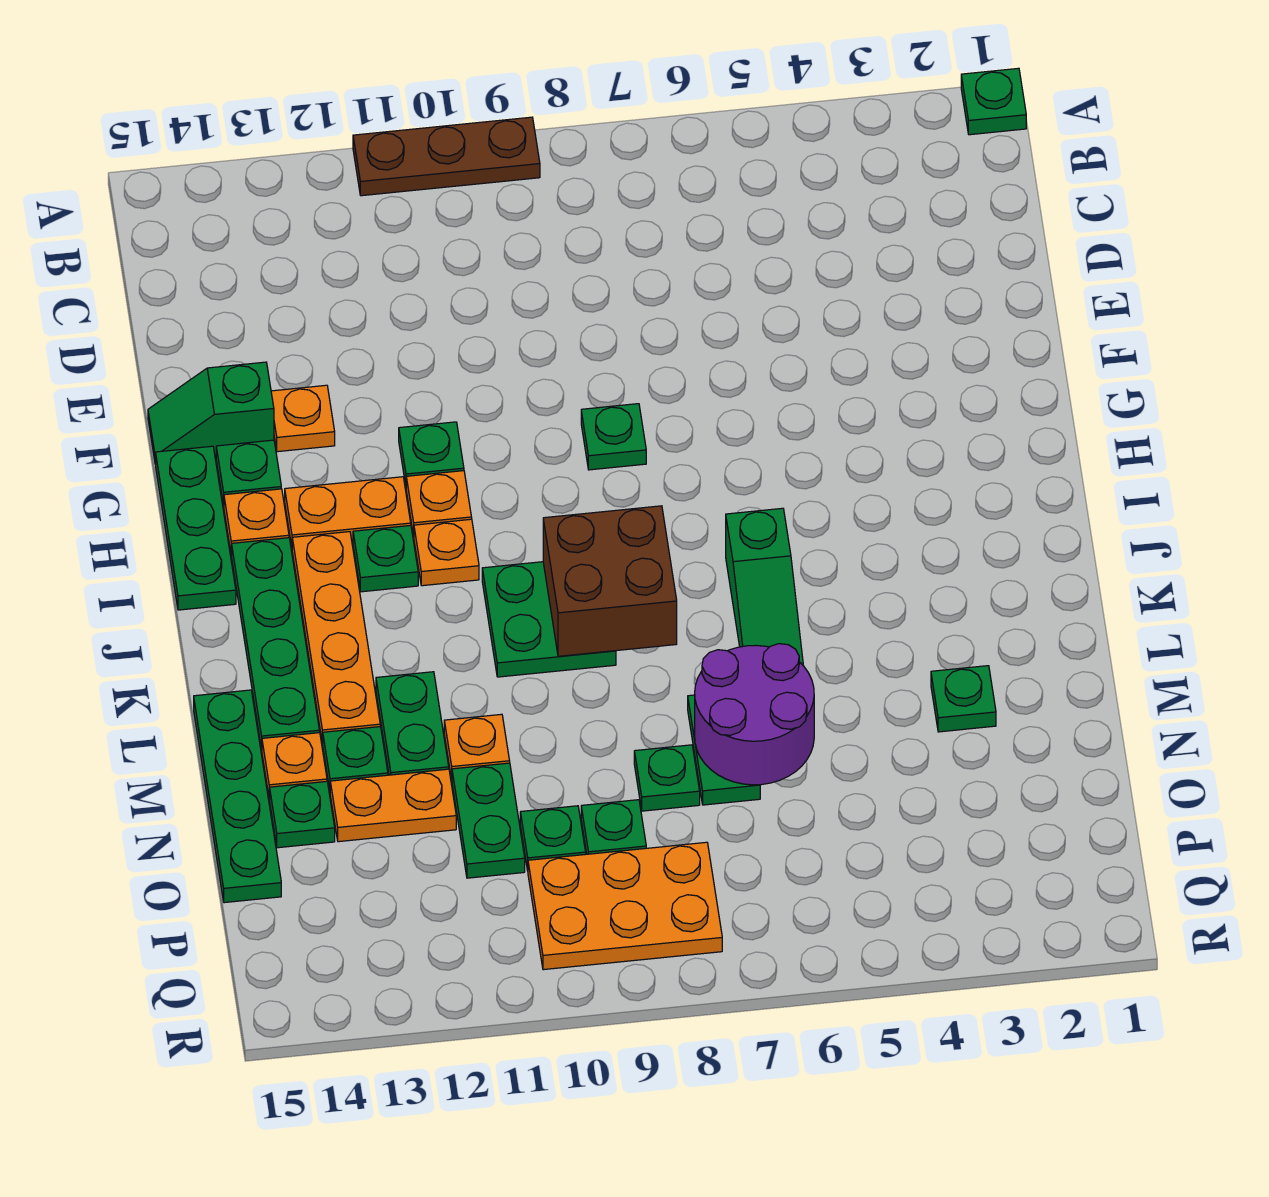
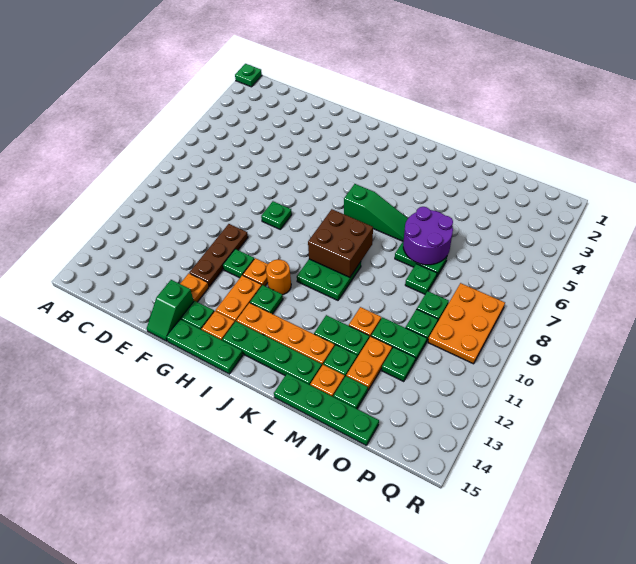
brown plate A9:A11 level 1 -> brown plate F10:F12 level 1
orange plate I11 level 1 -> orange round brick I11 level 1
green plate M3 level 1 -> green plate O12 level 1

